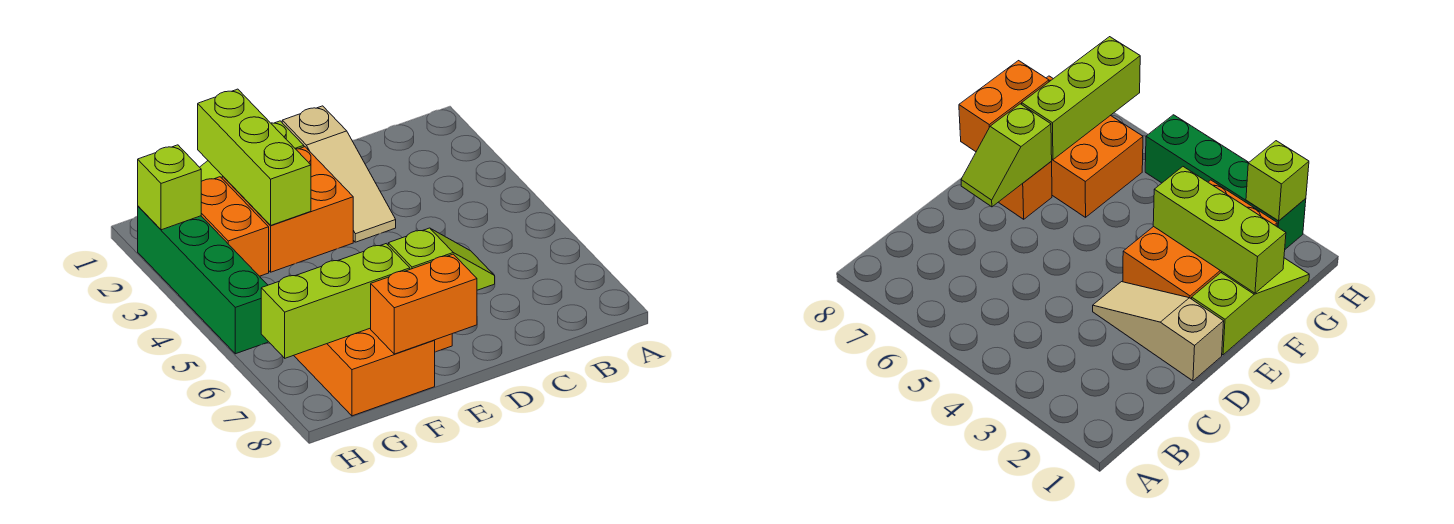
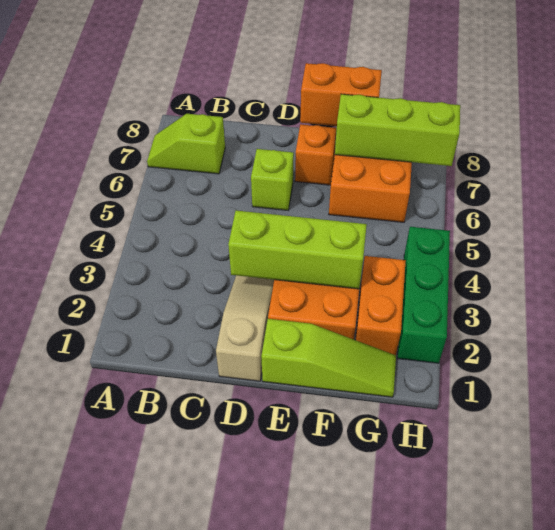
lime slope D7:E7 level 2 top E -> lime slope A7:B7 level 1 top B
lime brick F1:F3 level 2 -> lime brick D3:F3 level 2
green brick H2:H5 level 1 -> green brick H2:H4 level 1
lime brick H2 level 2 -> lime brick D6 level 1

